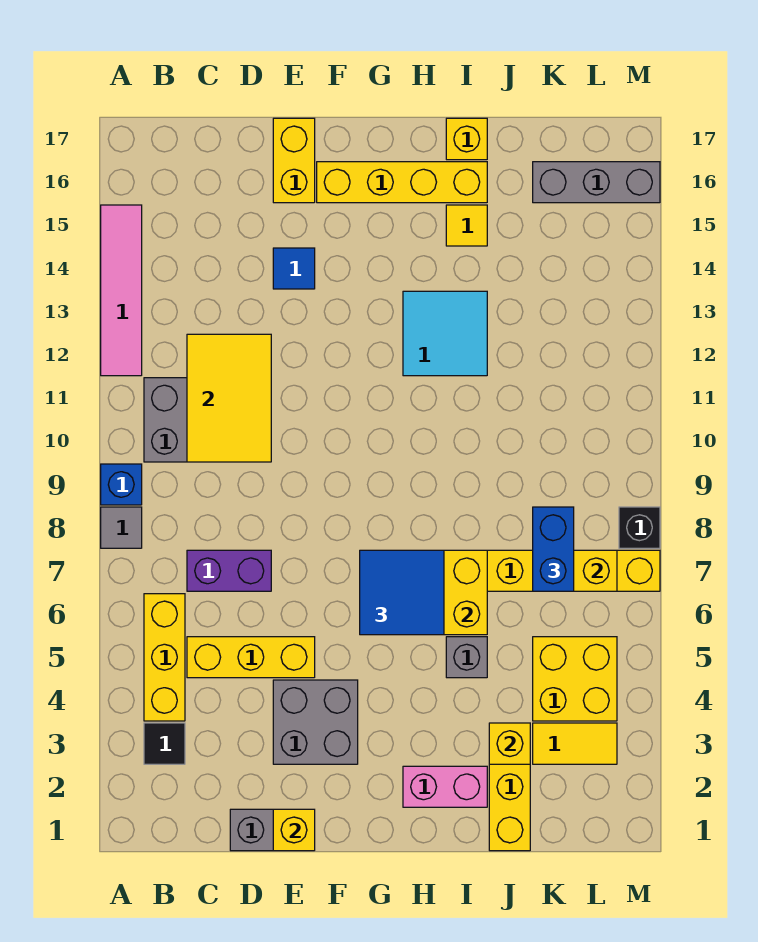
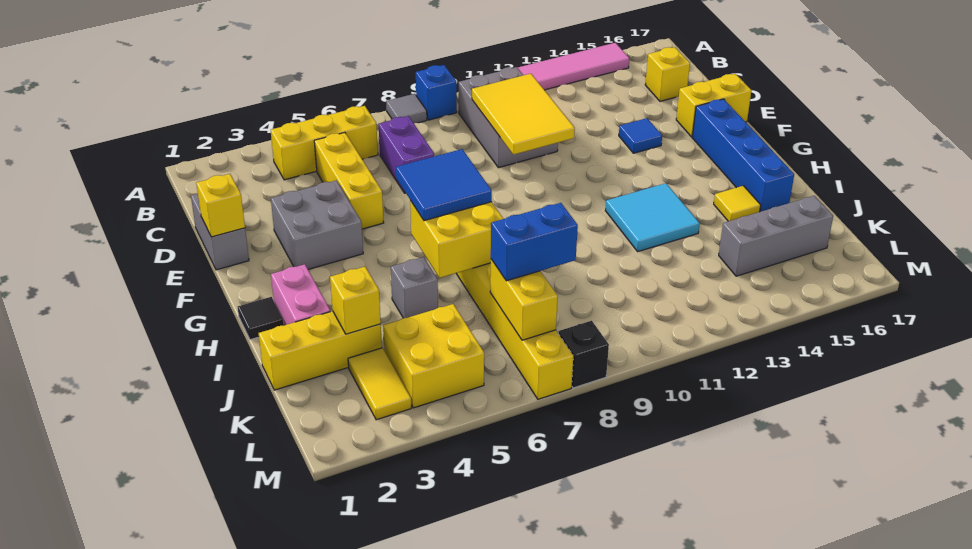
black tile B3 level 1 -> black tile H1 level 1
yellow tile C10:D12 level 2 -> yellow tile C10:E11 level 2
yellow brick F16:I16 level 1 -> blue brick F16:I16 level 1
yellow brick I17 level 1 -> yellow brick C16 level 1
grey brick K16:M16 level 1 -> grey brick K14:K16 level 1

